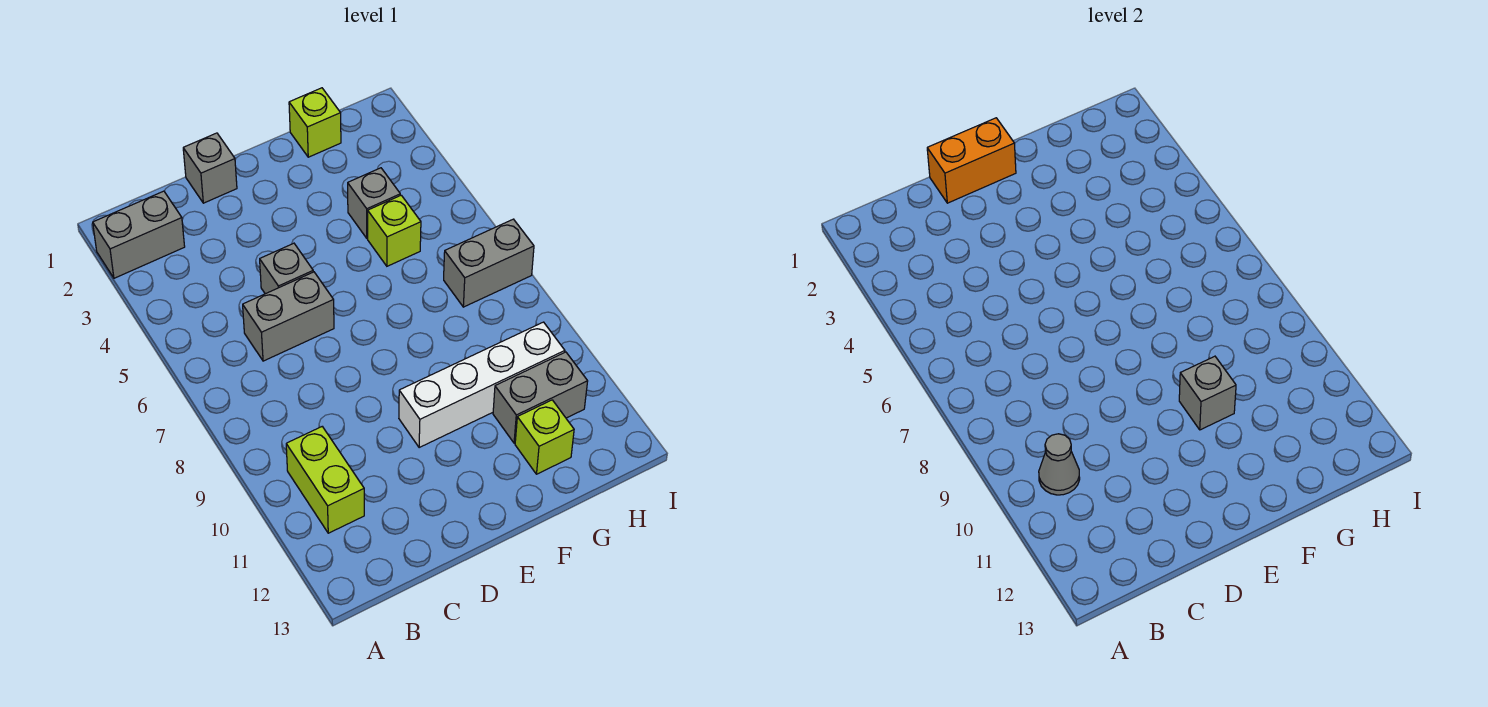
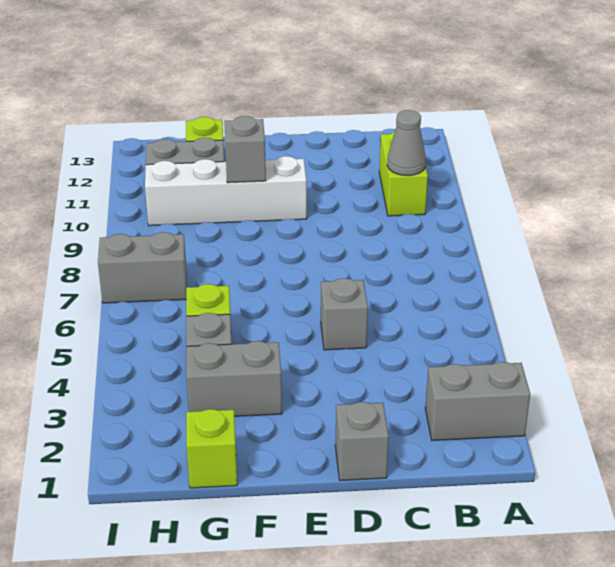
grey brick C6:D6 level 1 -> grey brick F3:G3 level 1
orange brick D1:E1 level 2 -> none

